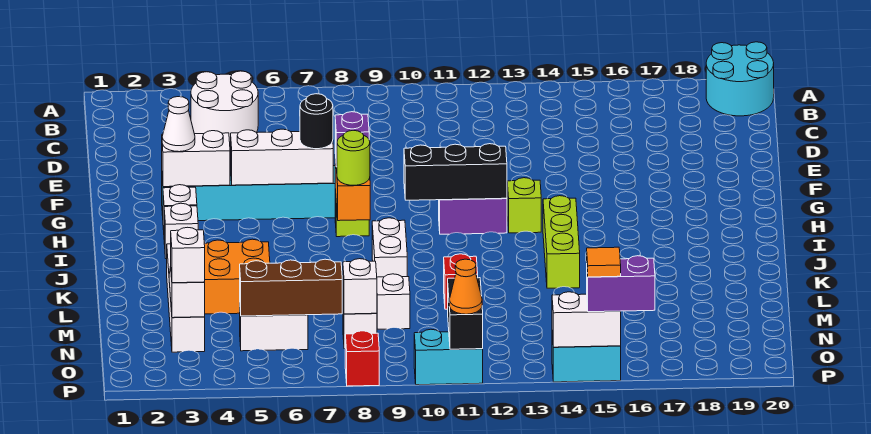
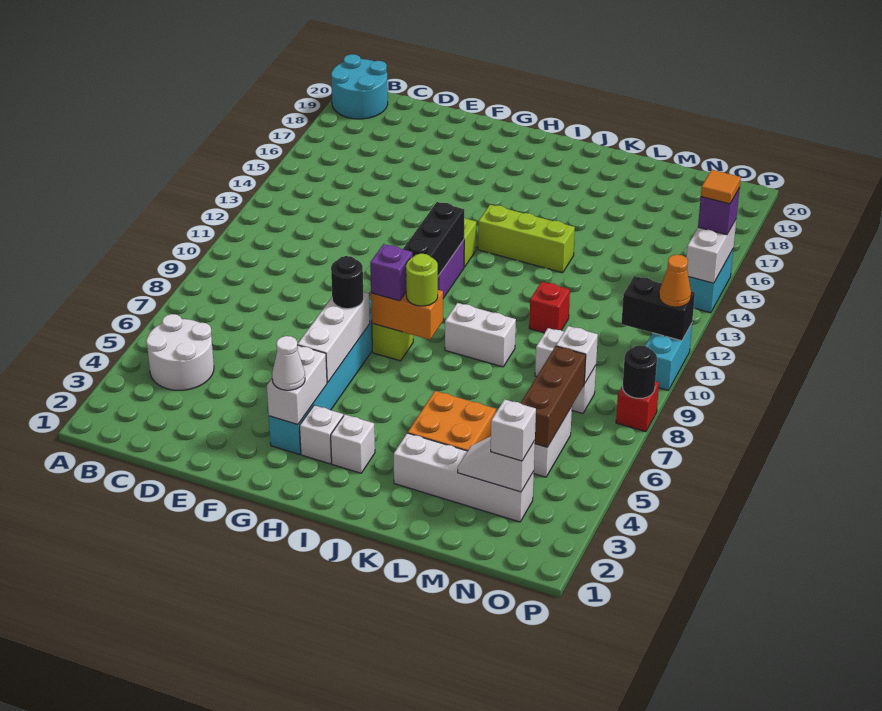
none -> black round brick P8 level 2
purple brick P15:P16 level 3 -> purple brick P15 level 3

